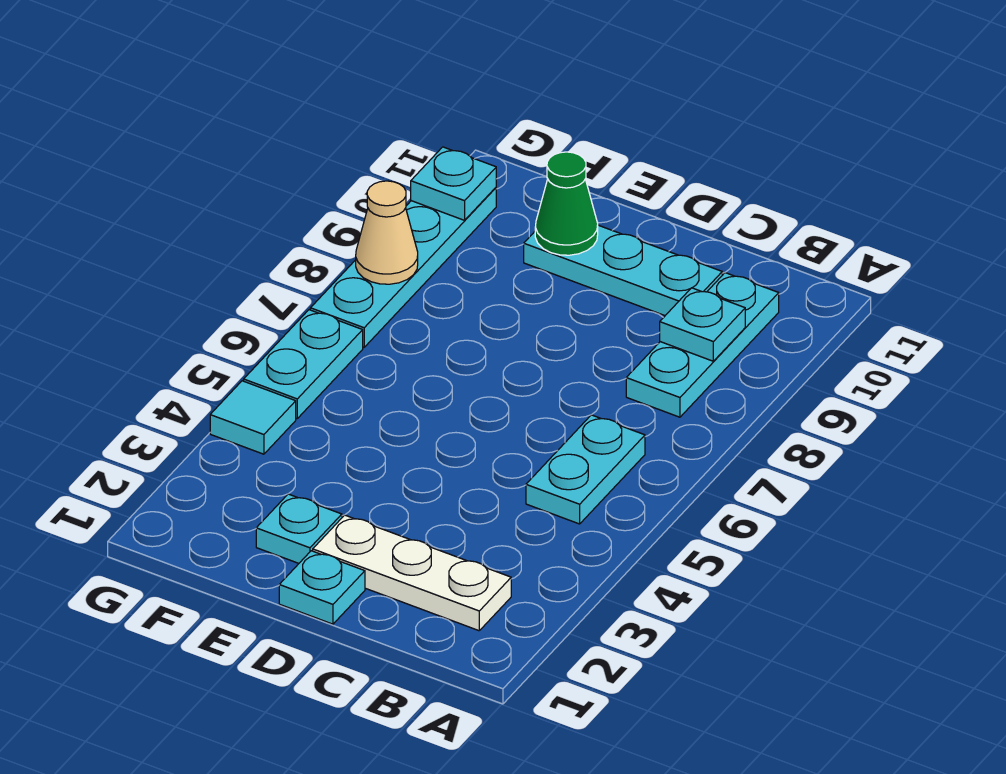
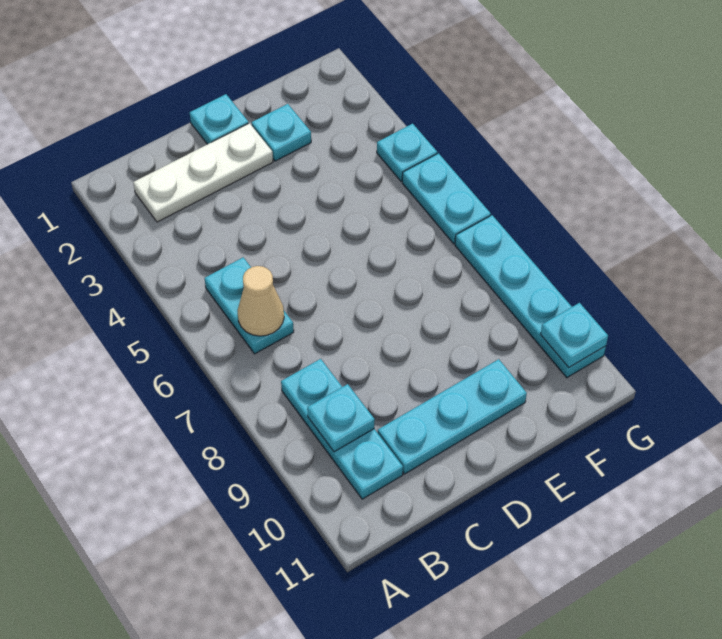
green cone E10 level 2 -> none
cyan tile G4 level 1 -> cyan plate G4 level 1
tan cone G8 level 2 -> tan cone B6 level 2

